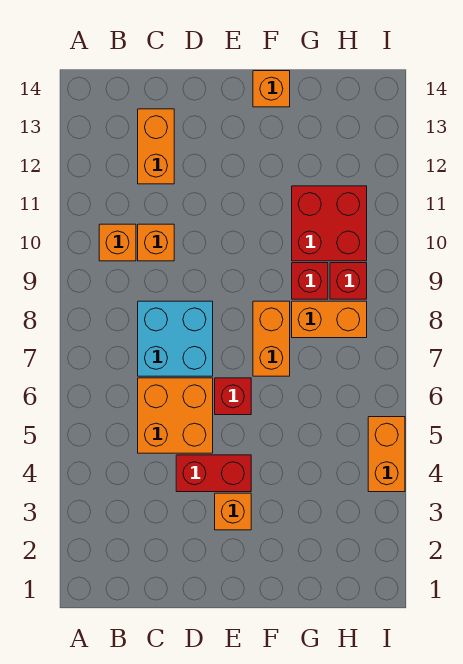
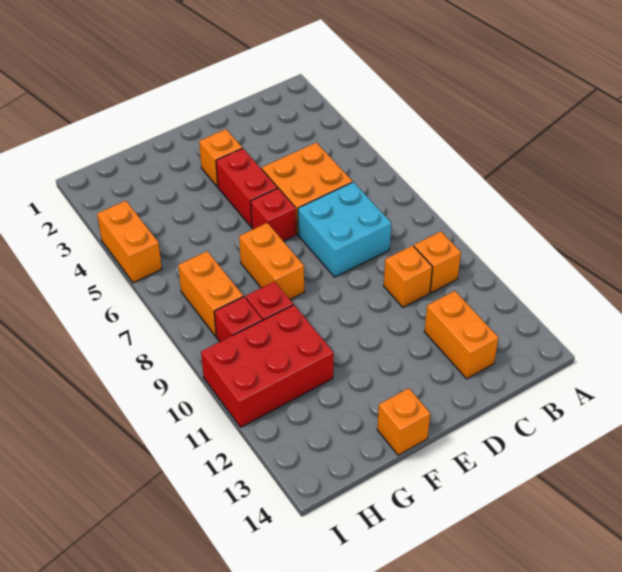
red brick D4:E4 level 1 -> red brick E4:E5 level 1
orange brick G8:H8 level 1 -> orange brick H7:H8 level 1
red brick G10:H11 level 1 -> red brick G10:I11 level 1

